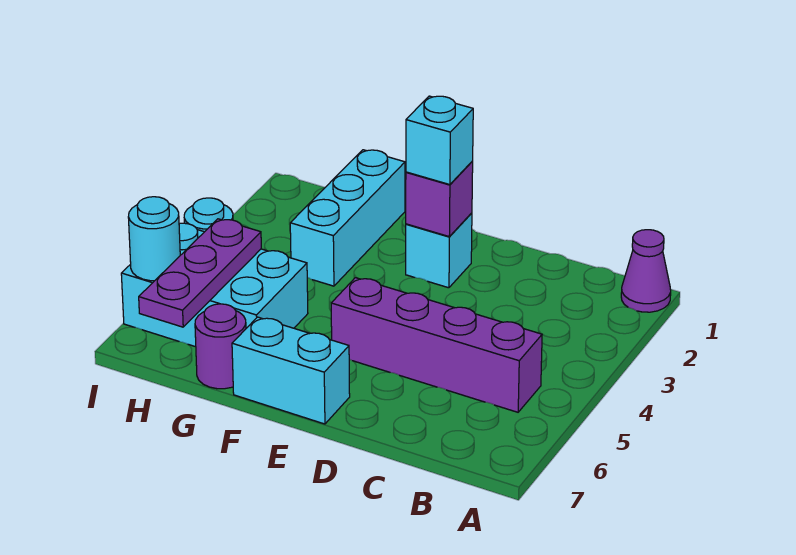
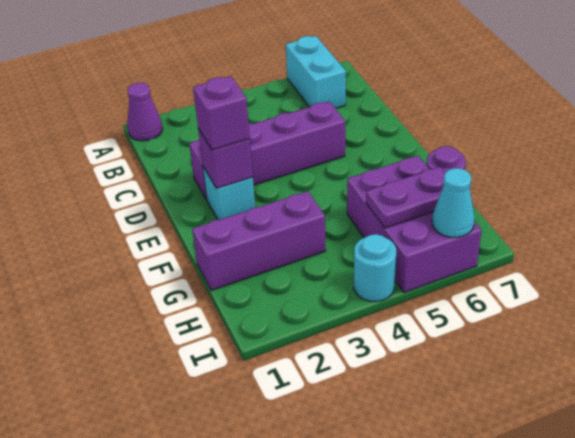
purple brick B5:E5 level 1 -> purple brick D2:D5 level 1
cyan brick E2 level 3 -> purple brick E2 level 3
cyan brick E7:F7 level 1 -> cyan brick A6:B6 level 1
cyan brick G1:G3 level 1 -> purple brick G1:G3 level 1
cyan brick G5:I6 level 1 -> purple brick G5:I6 level 1
purple plate H5:H7 level 2 -> purple plate H5:H6 level 2
cyan round brick I6 level 2 -> cyan cone I6 level 2

